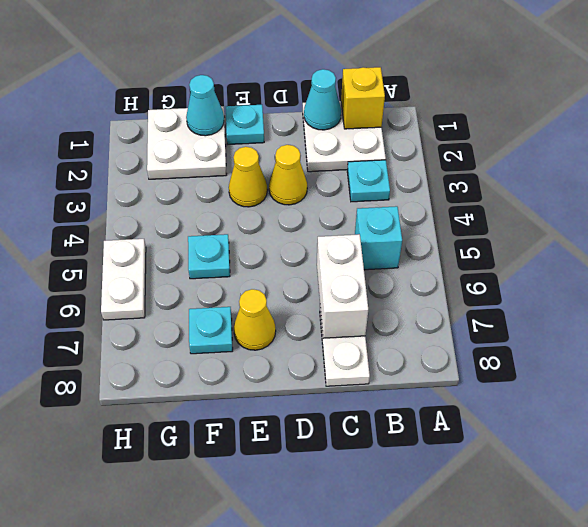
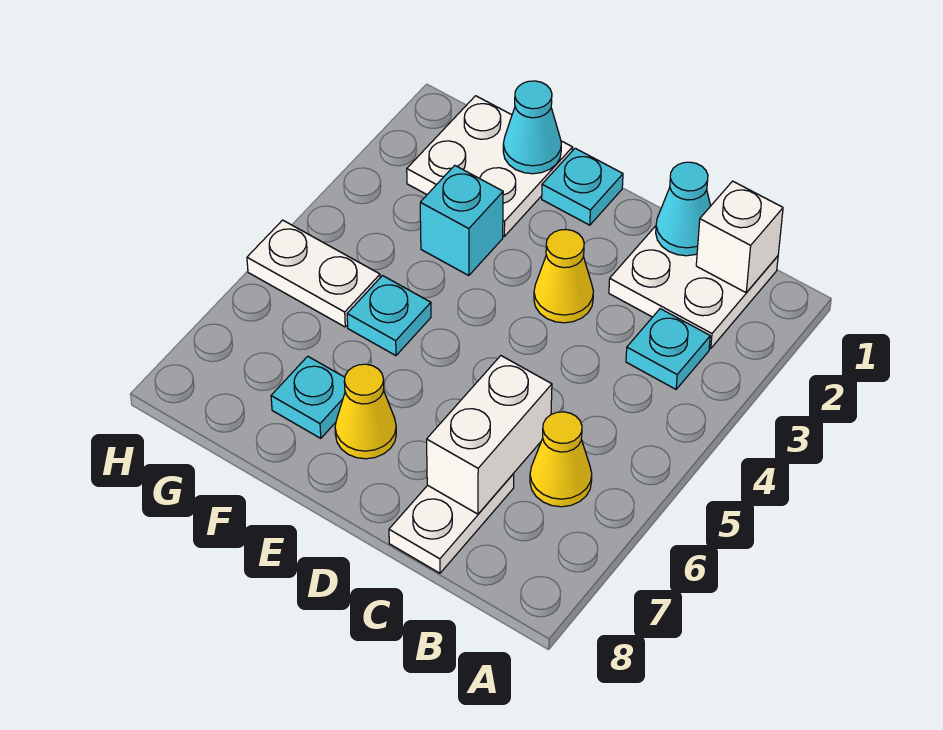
yellow brick B1 level 2 -> white brick B1 level 2
cyan brick B5 level 1 -> cyan brick F3 level 1
yellow cone E3 level 1 -> yellow cone B6 level 1
white plate H5:H6 level 1 -> white plate G5:H5 level 1

